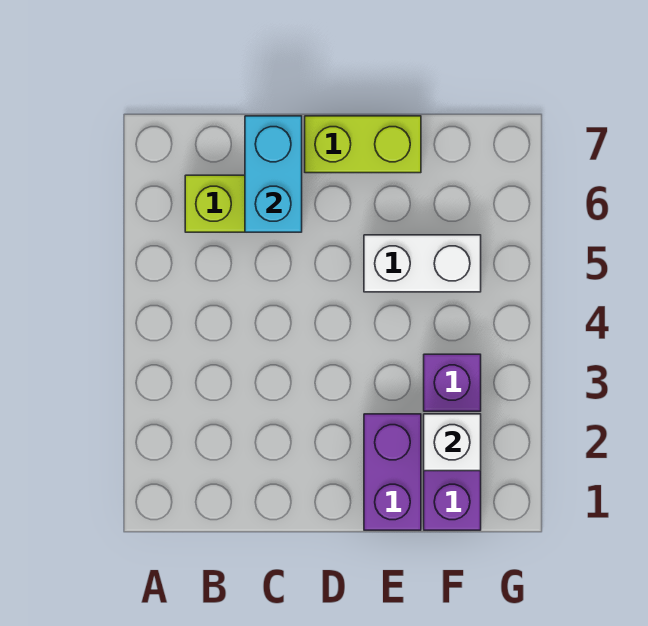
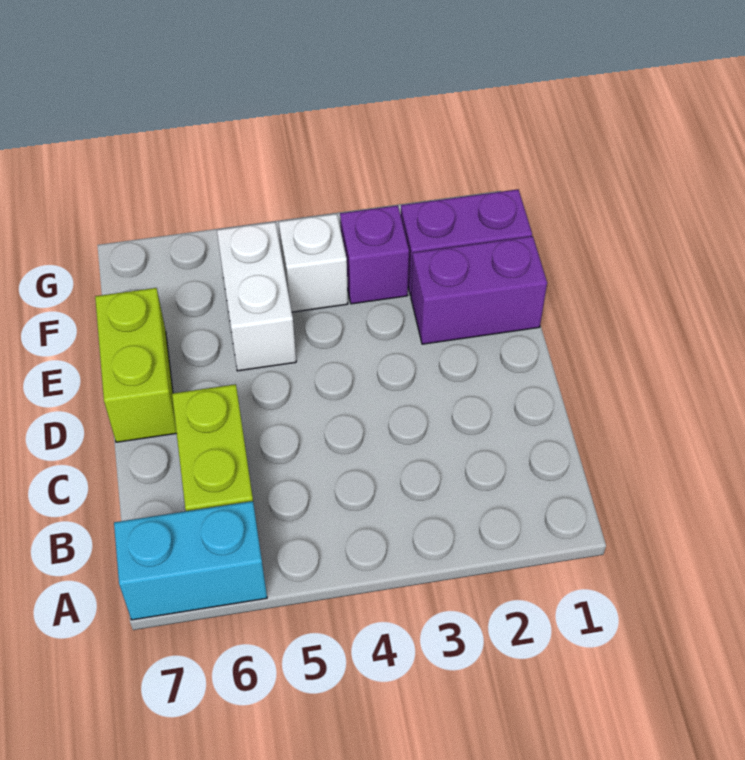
cyan brick C6:C7 level 2 -> cyan brick A6:A7 level 1
white brick F2 level 2 -> white brick F4 level 1

